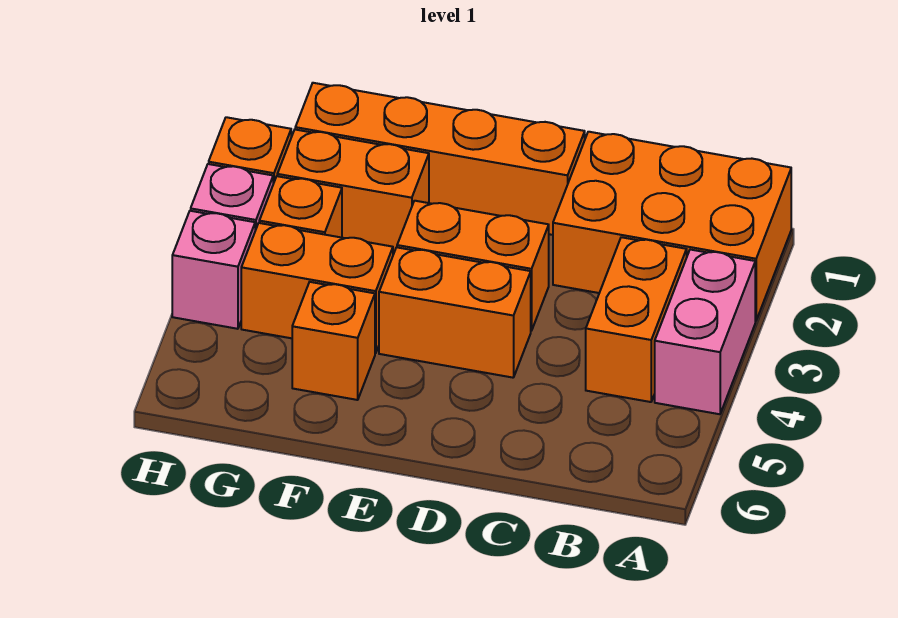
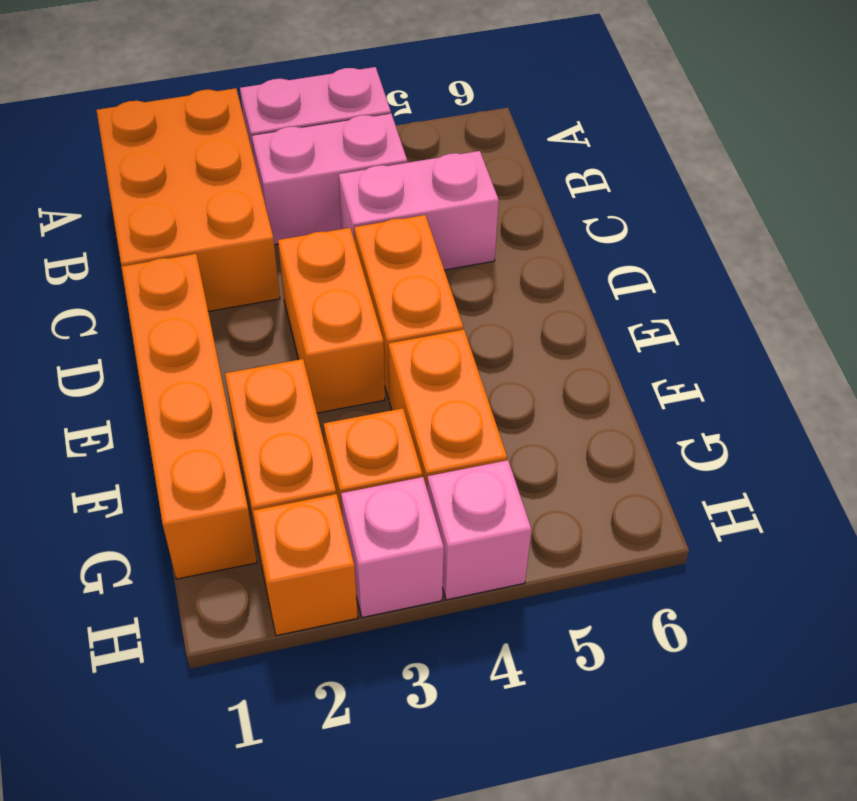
orange brick B3:B4 level 1 -> pink brick B3:B4 level 1
none -> pink brick C4:C5 level 1
orange brick F5 level 1 -> none

